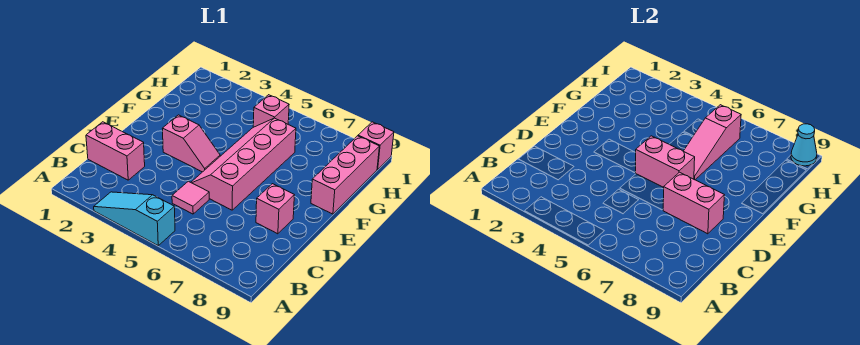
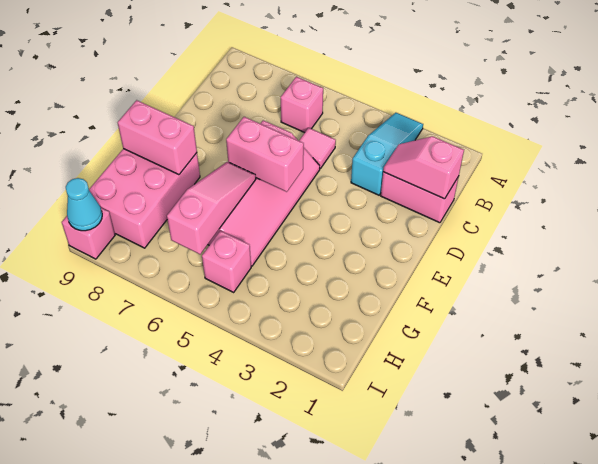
cyan slope A3:A5 level 1 top 5 -> cyan slope A3:C3 level 1 top C
pink brick D7:D8 level 2 -> pink brick F8:F9 level 2
pink brick D8 level 1 -> pink brick B6 level 1
pink slope E3:E4 level 1 top 3 -> pink slope C1:C2 level 2 top 1
pink brick F9:H9 level 1 -> pink brick F8:H9 level 1

